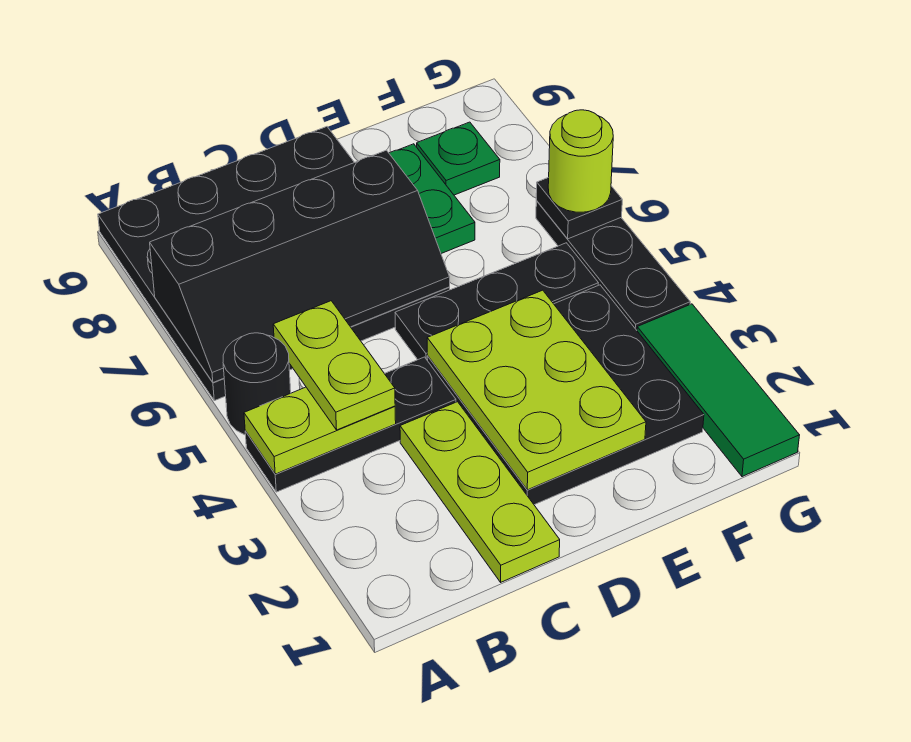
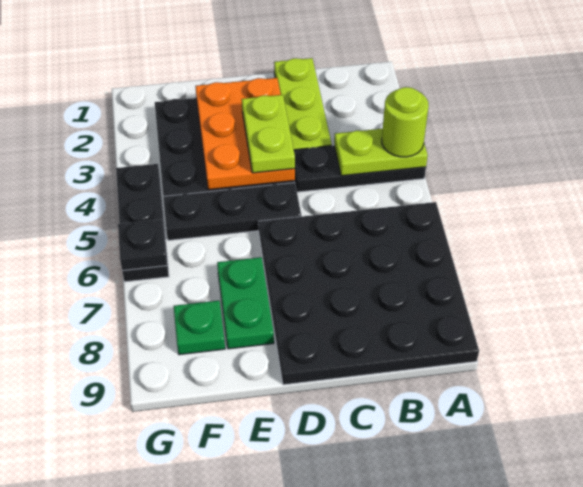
black round brick A5 level 1 -> none
black slope A6:D7 level 2 top 7 -> none
lime plate B4:B5 level 3 -> lime plate D3:D4 level 3
lime plate D2:E4 level 2 -> orange plate D2:E4 level 2
green tile G1:G3 level 1 -> none
lime round brick G6 level 3 -> lime round brick A4 level 3

